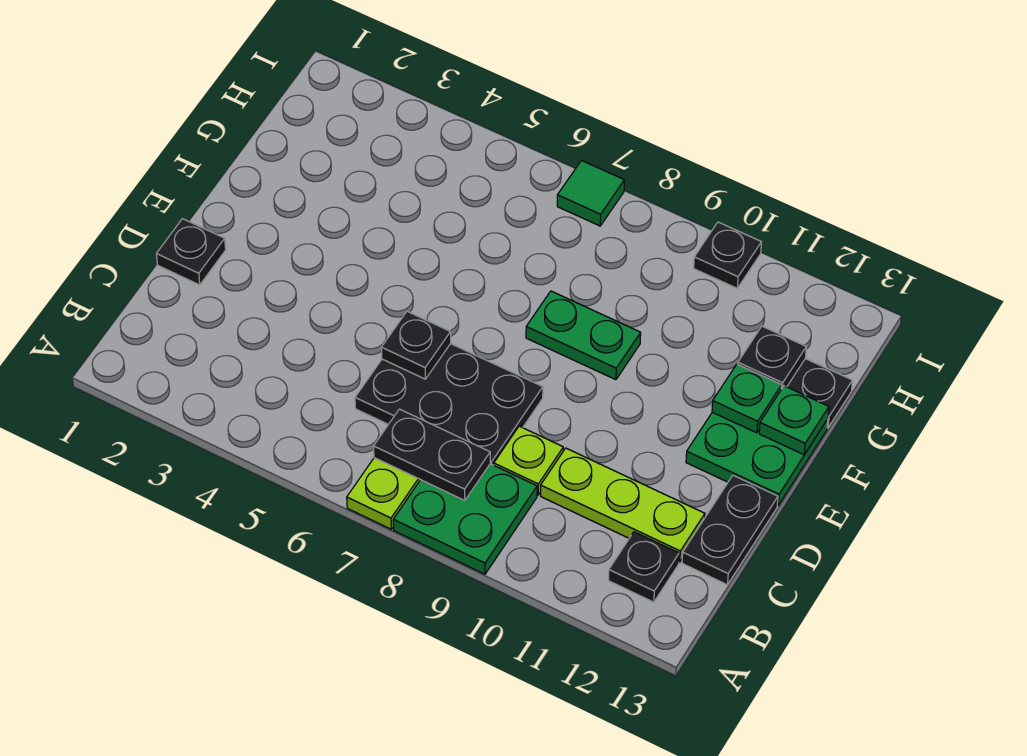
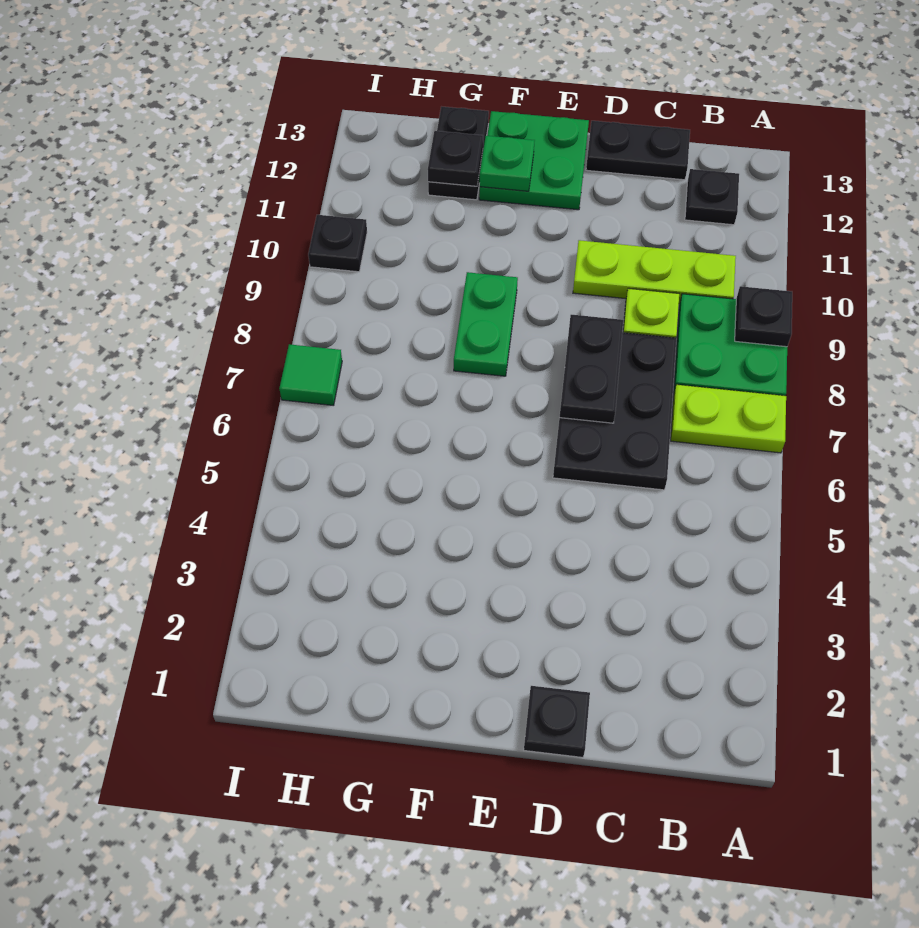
black plate B7:B8 level 2 -> black plate D7:D8 level 2
lime plate C10:C12 level 1 -> lime plate B10:D10 level 1
black plate D6 level 2 -> black plate A9 level 2
green plate F13 level 2 -> none

